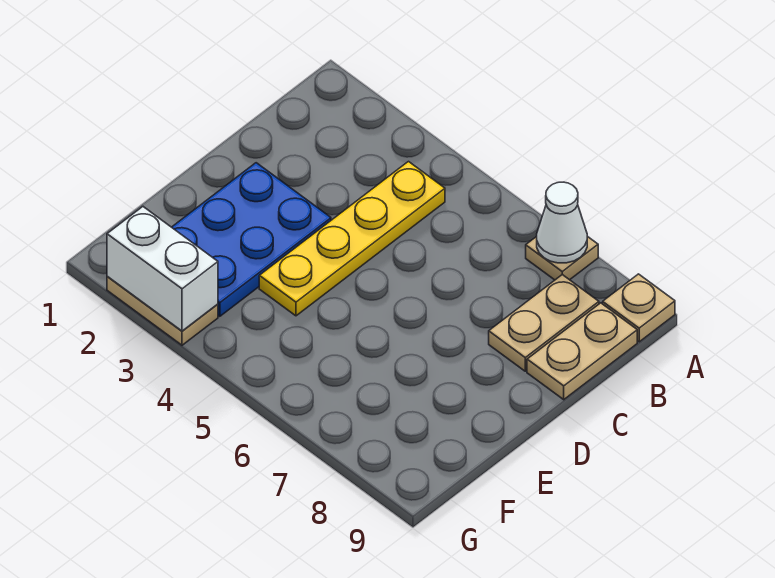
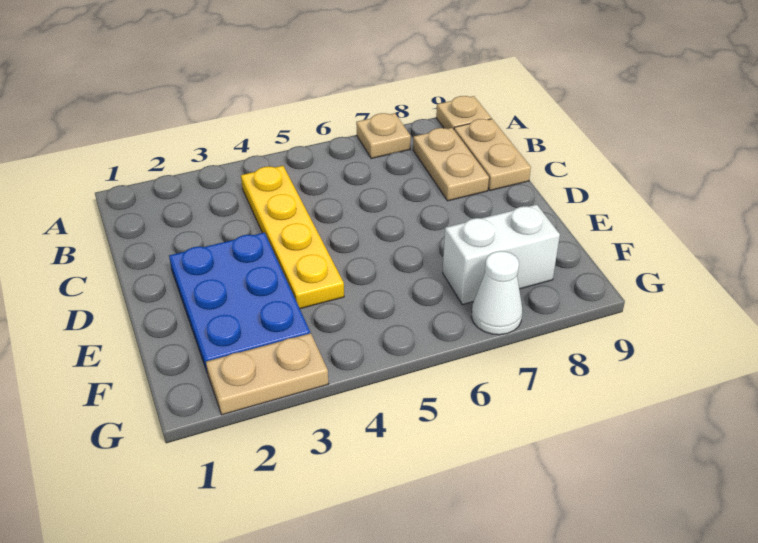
white cone A7 level 2 -> white cone G7 level 1
white brick G2:G3 level 2 -> white brick F7:F8 level 1

